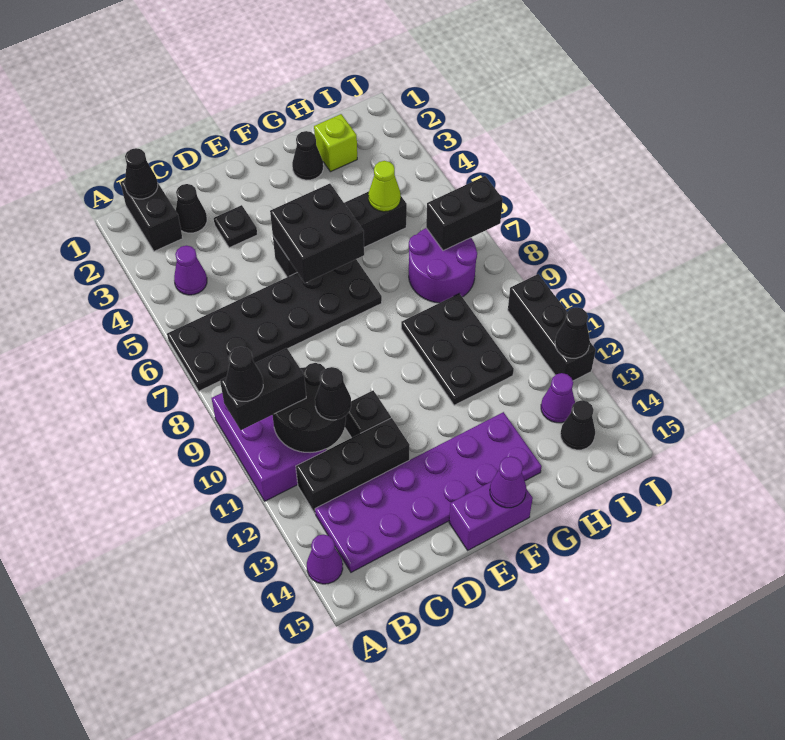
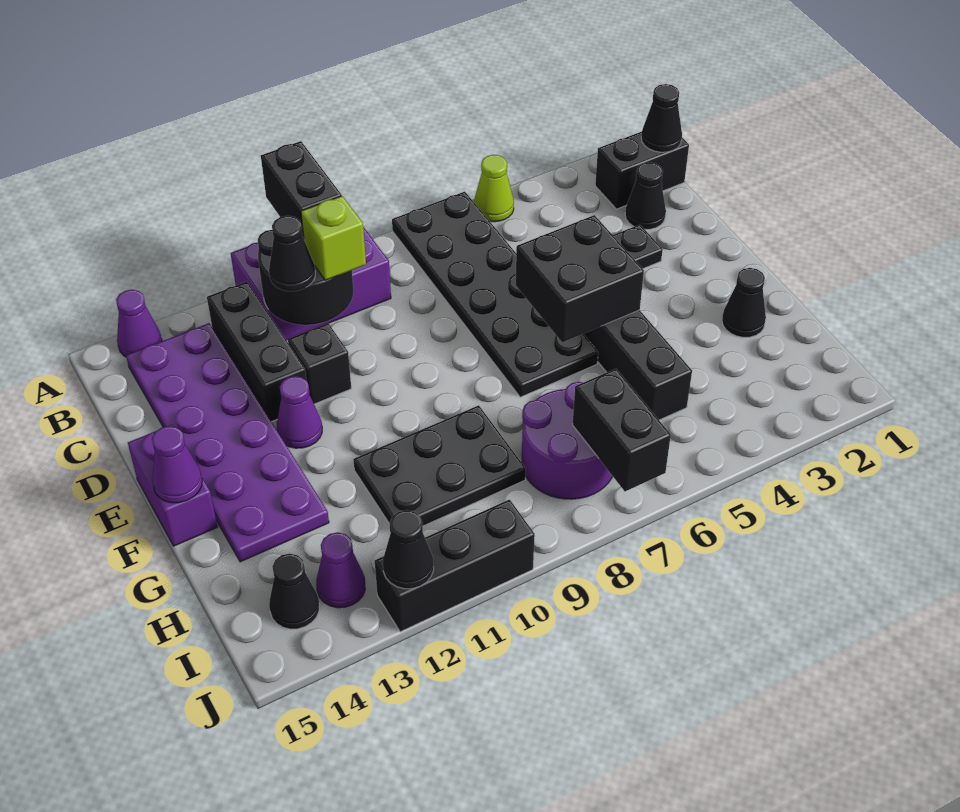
black cone A10 level 4 -> none
purple cone B4 level 1 -> purple cone E12 level 1
lime brick H2 level 1 -> lime brick C10 level 3
lime cone H5 level 2 -> lime cone A5 level 1

